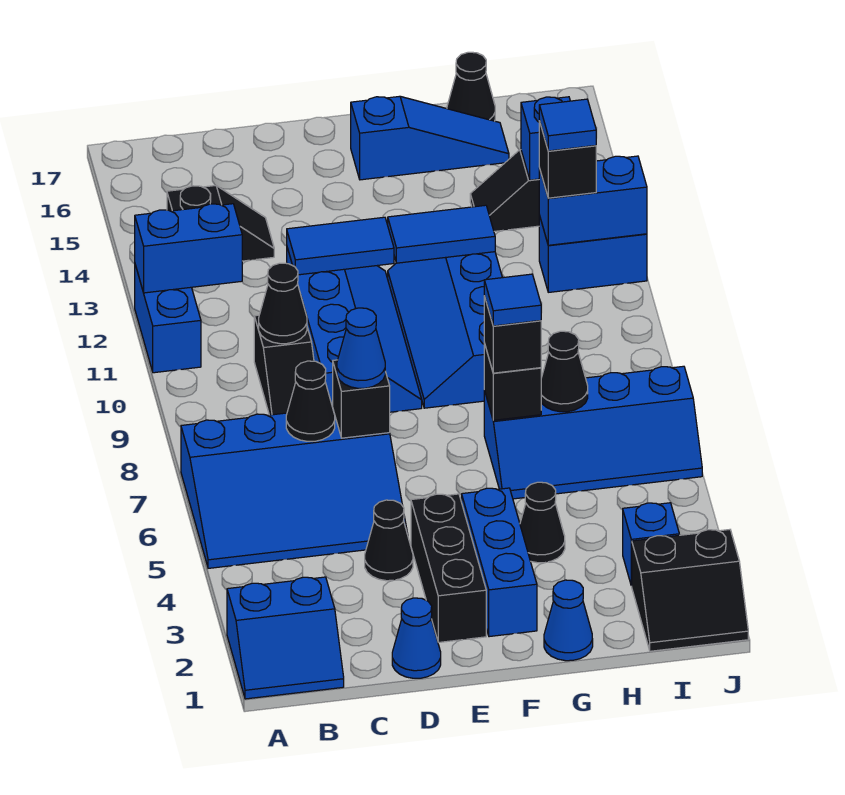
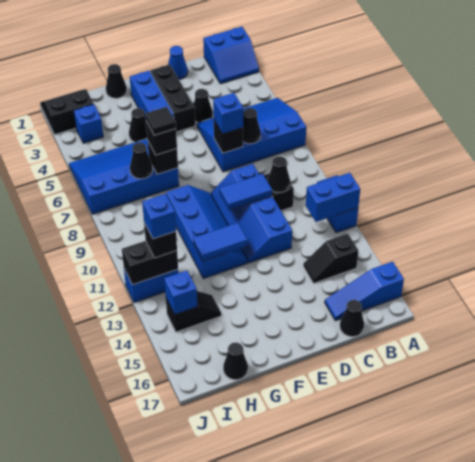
blue slope A1:B2 level 1 top 2 -> blue slope A1:B2 level 1 top 1
none -> black cone C17 level 1
blue cone D7 level 3 -> blue brick D7 level 3
blue tile D12:E12 level 2 -> blue tile D10:E10 level 2
blue slope F16:H16 level 1 top F -> blue slope A16:C16 level 1 top A
blue cone G1 level 1 -> black cone G1 level 1
blue slope G6:J7 level 1 top 7 -> blue slope G5:J7 level 1 top 7
blue tile G7 level 4 -> black tile G7 level 4
blue brick I12:J12 level 2 -> black brick I12:J12 level 2
blue tile I12 level 4 -> blue brick I12 level 4

